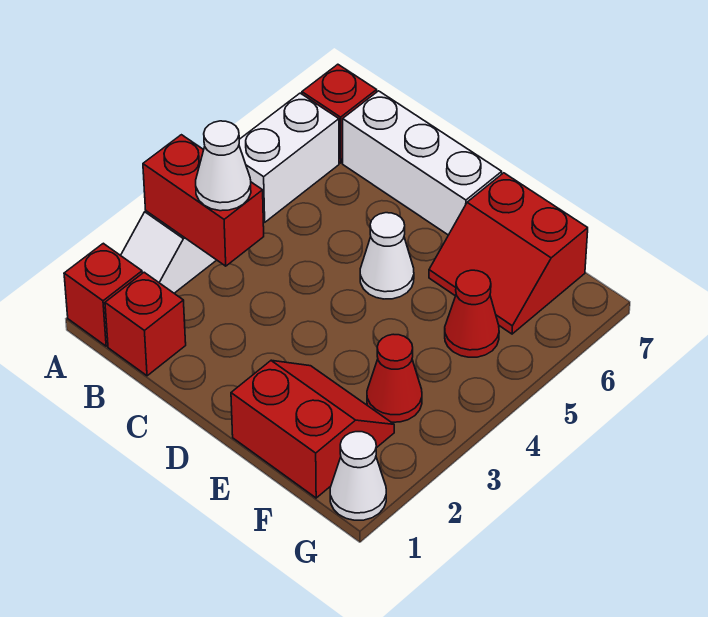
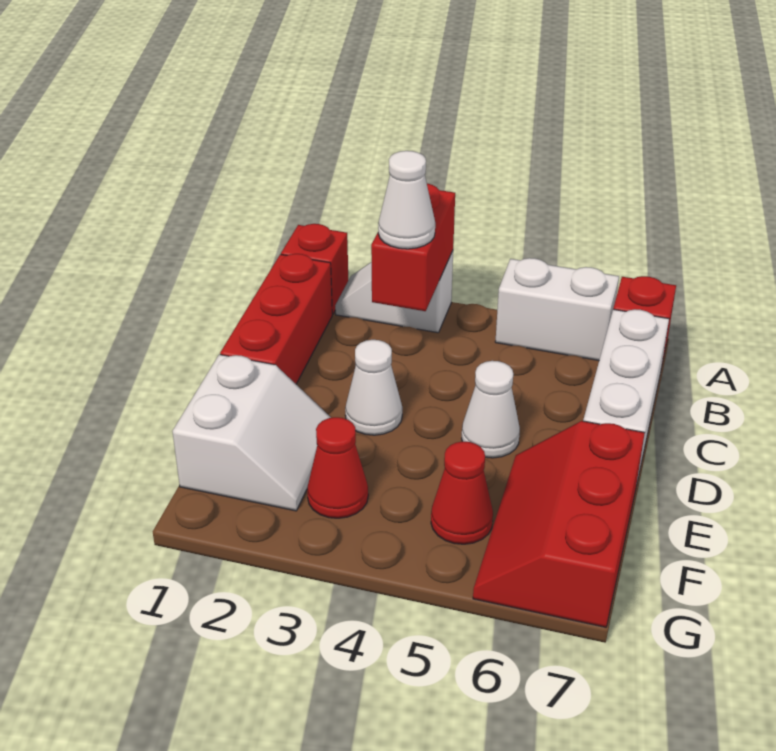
red brick B1 level 1 -> red brick B1:D1 level 1
red slope E1:F2 level 1 top 1 -> white slope E1:F2 level 1 top 1
red slope E6:F7 level 1 top 7 -> red slope E6:G7 level 1 top 7
white cone G1 level 1 -> white cone D3 level 1

